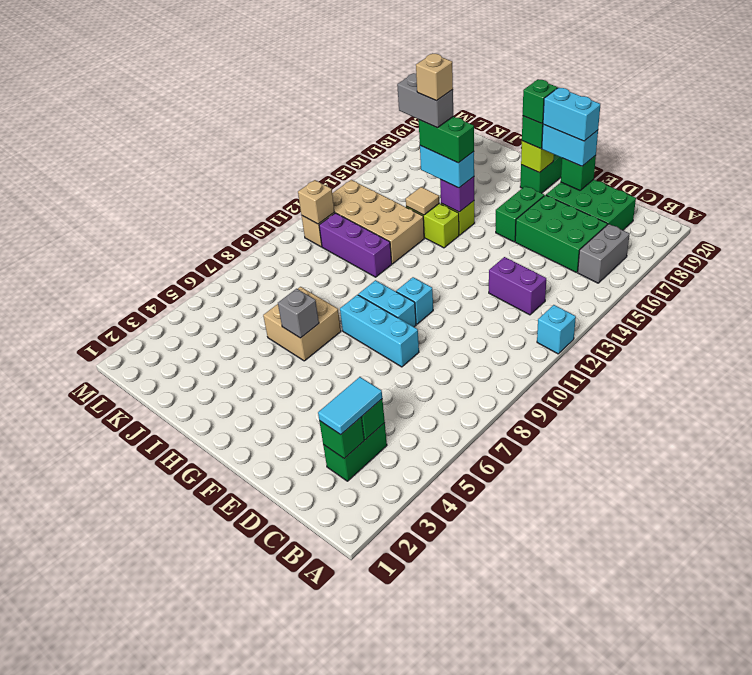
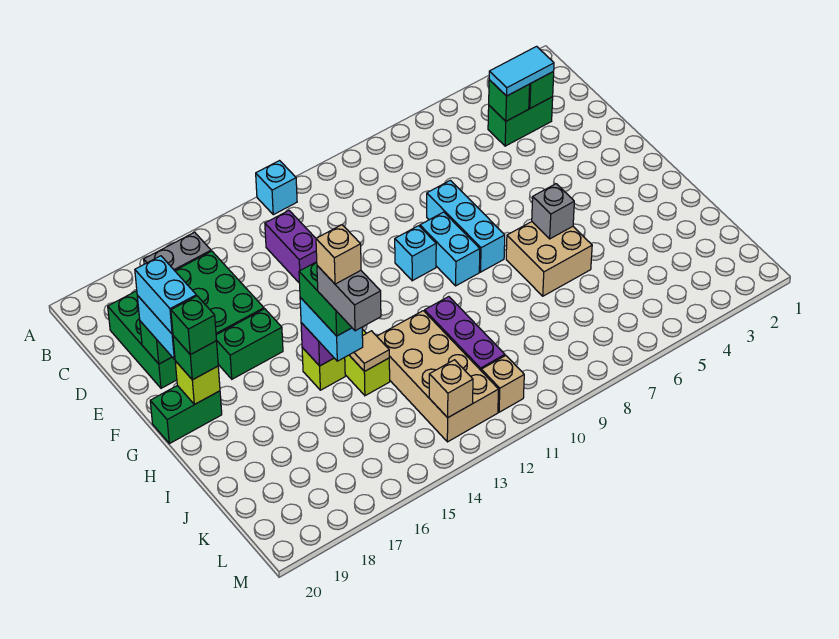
tan brick L11 level 2 -> tan brick L13 level 2

